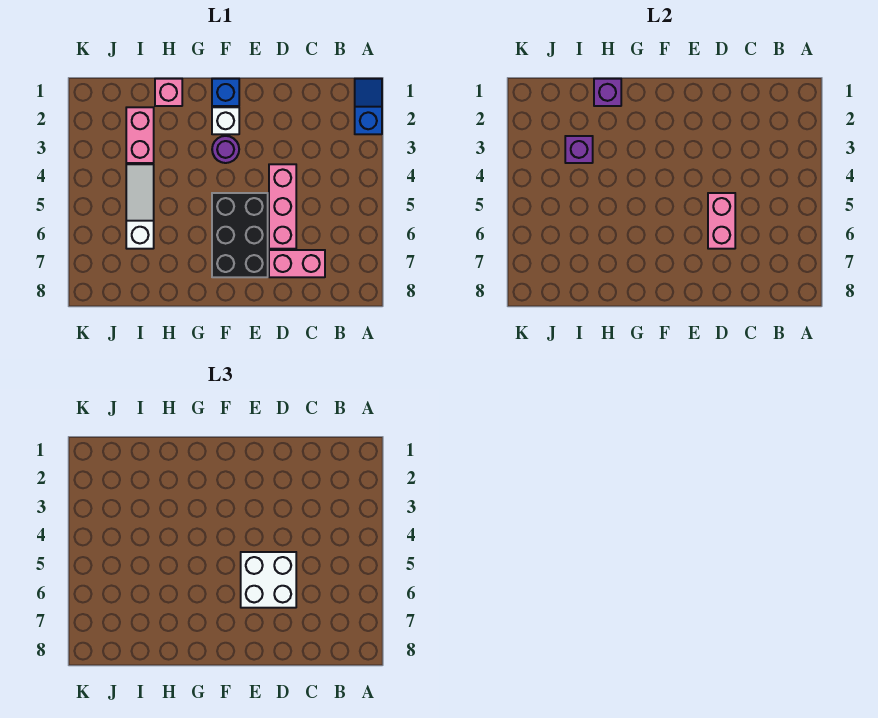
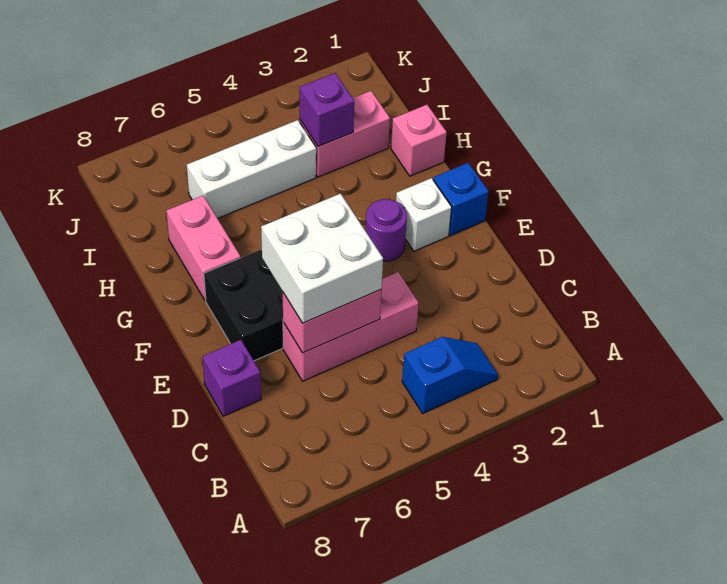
blue slope A1:A2 level 1 top 2 -> blue slope B3:B4 level 1 top 4
pink brick C7:D7 level 1 -> pink brick G7:H7 level 1
purple brick H1 level 2 -> purple brick D8 level 1
white slope I4:I6 level 1 top 6 -> white brick I4:I6 level 1

